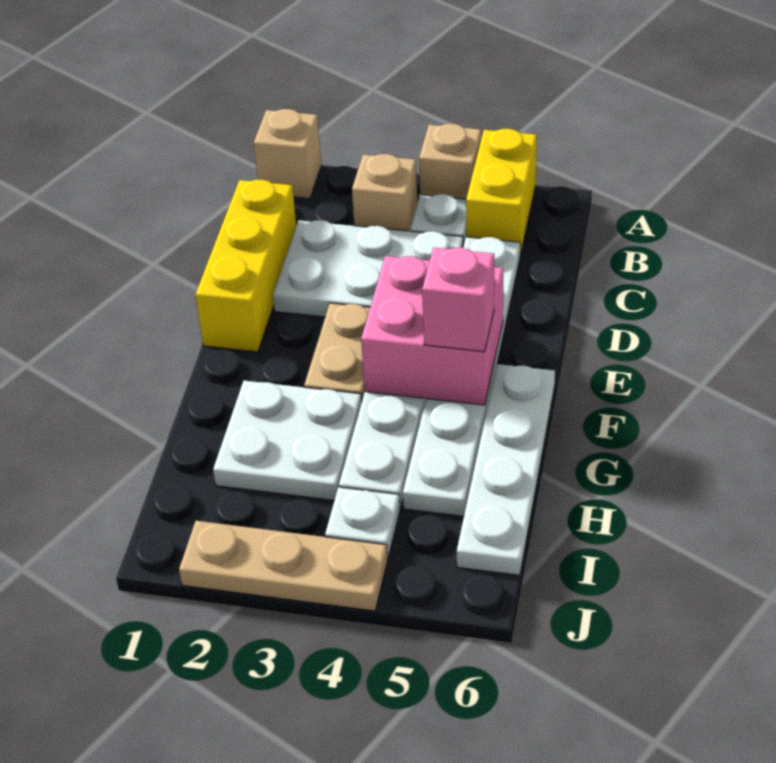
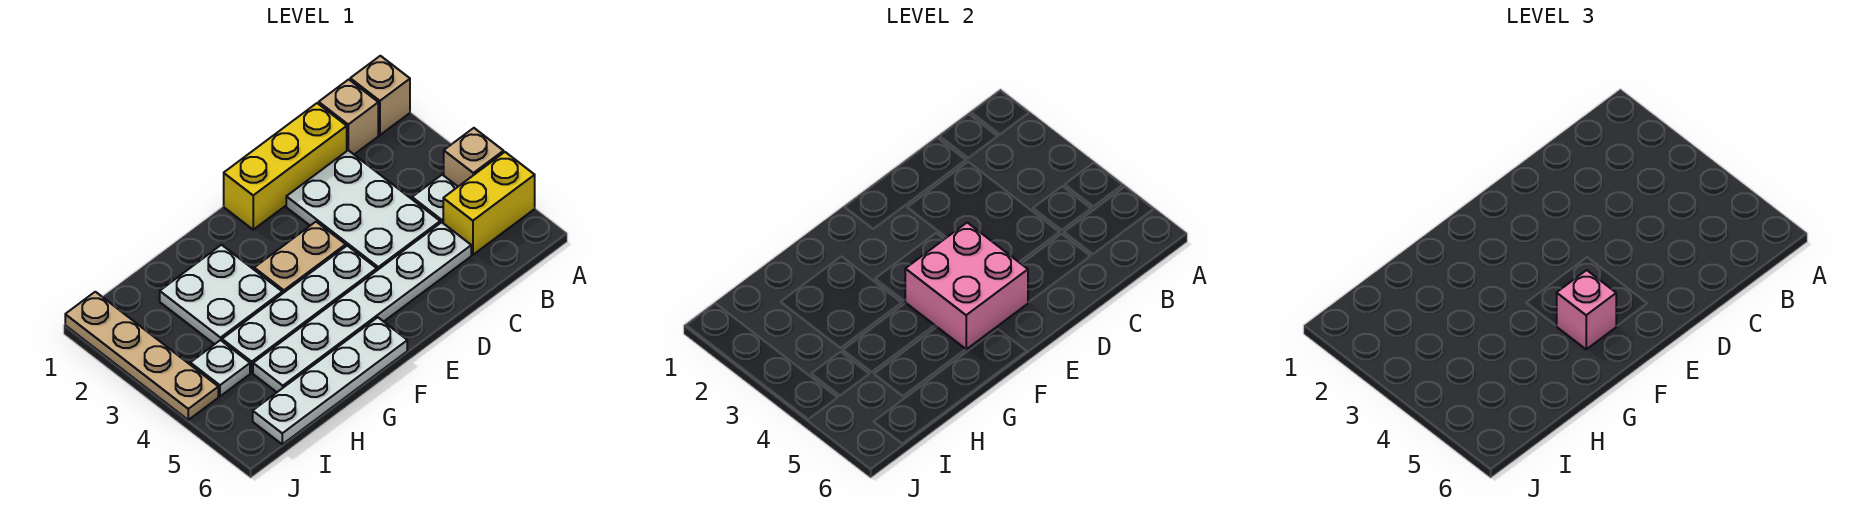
tan brick B3 level 1 -> tan brick B1 level 1
tan plate J2:J4 level 1 -> tan plate J1:J4 level 1

